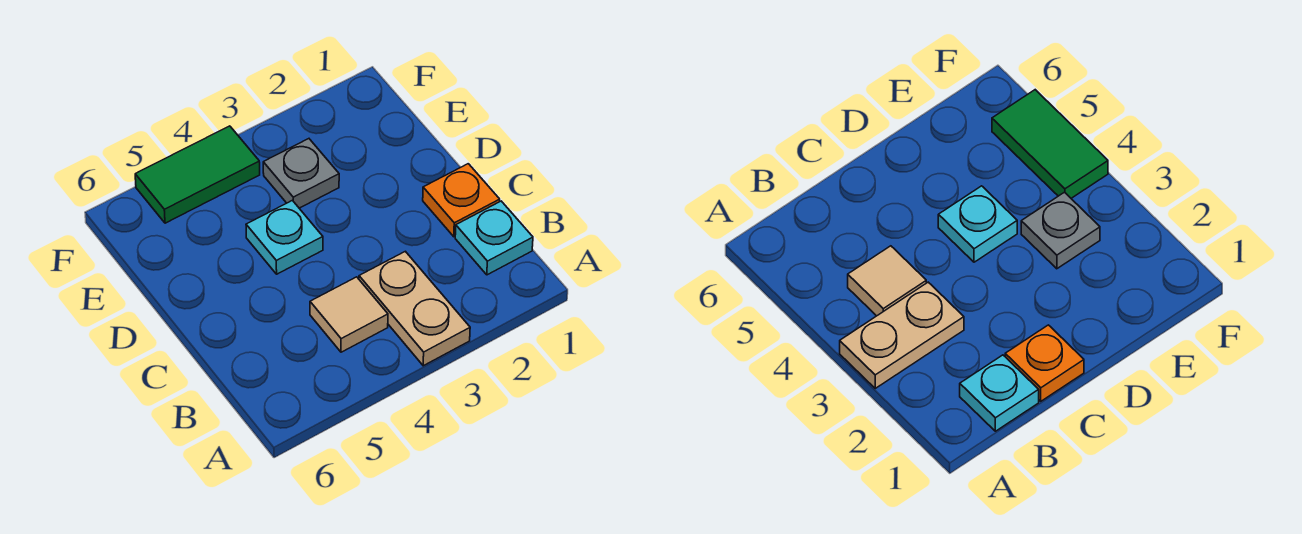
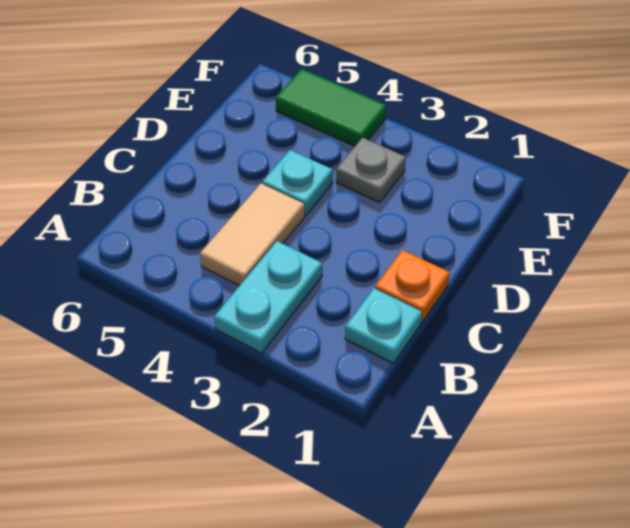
tan plate A3:B3 level 1 -> cyan plate A3:B3 level 1
tan tile B4 level 1 -> tan tile B4:C4 level 1

